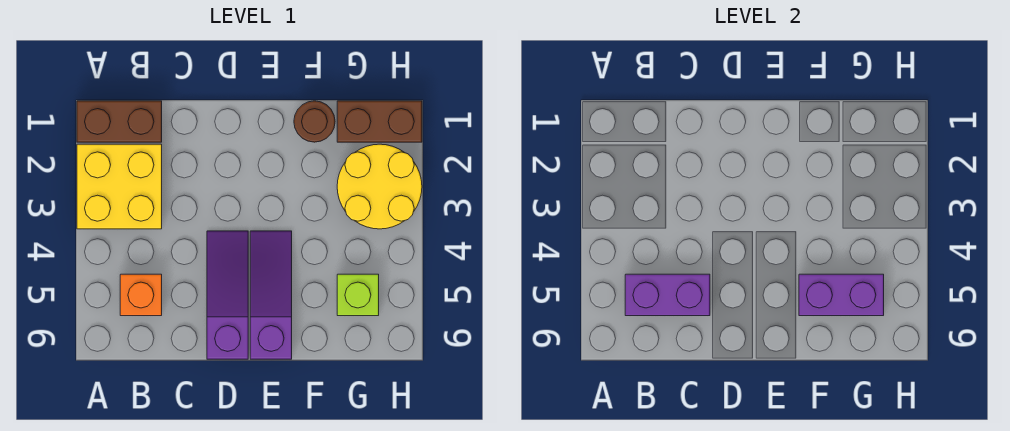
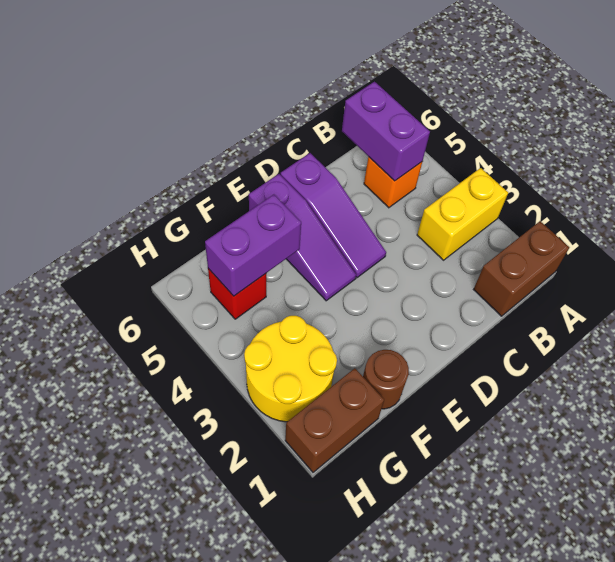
yellow brick A2:B3 level 1 -> yellow brick A3:B3 level 1
purple brick B5:C5 level 2 -> purple brick B5:B6 level 2
lime brick G5 level 1 -> red brick G5 level 1

